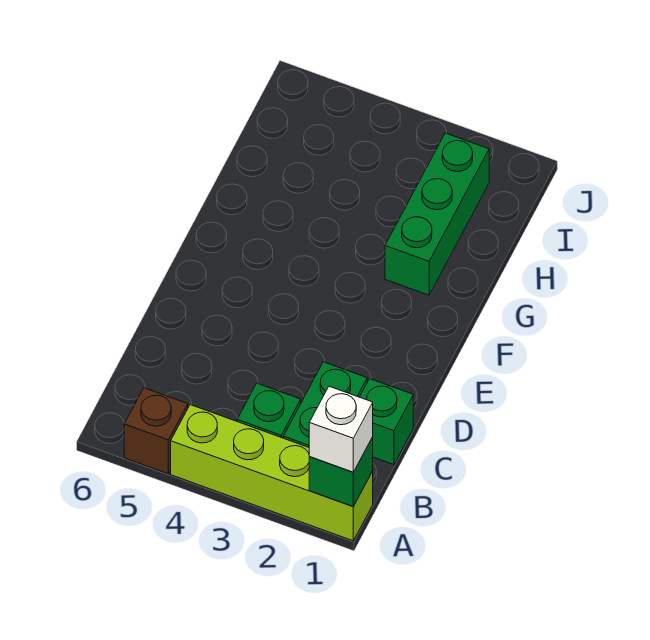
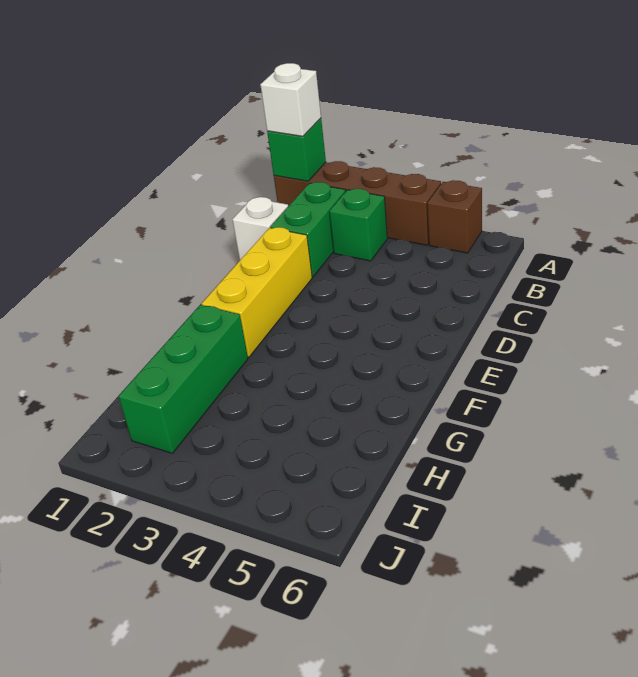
lime brick A1:A4 level 1 -> brown brick A1:A4 level 1
green brick C1 level 1 -> white brick C1 level 1
none -> yellow brick D2:F2 level 1

